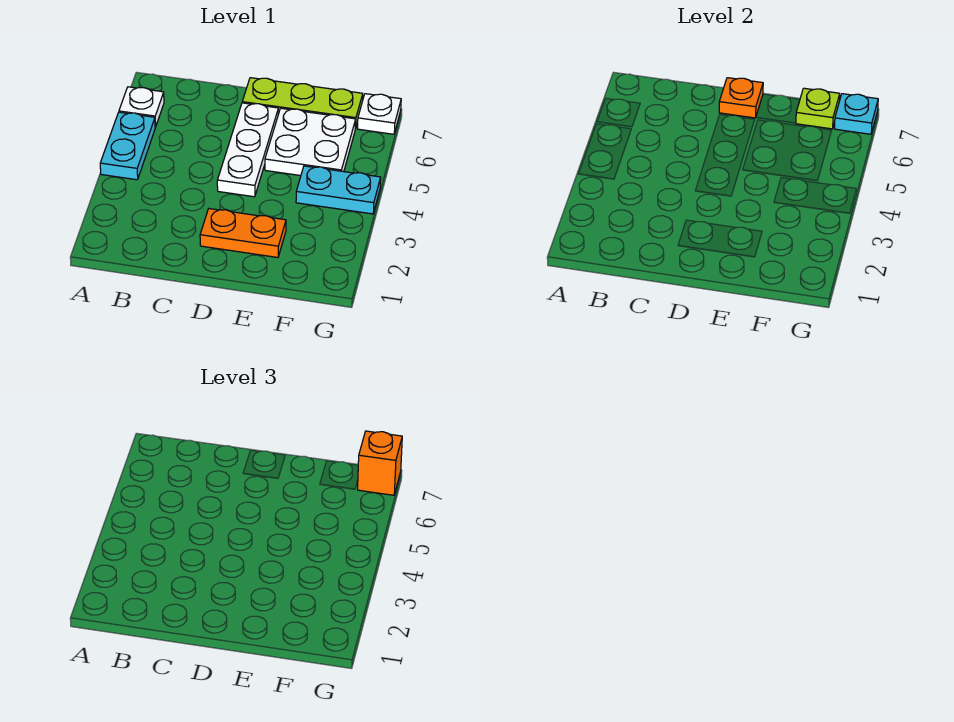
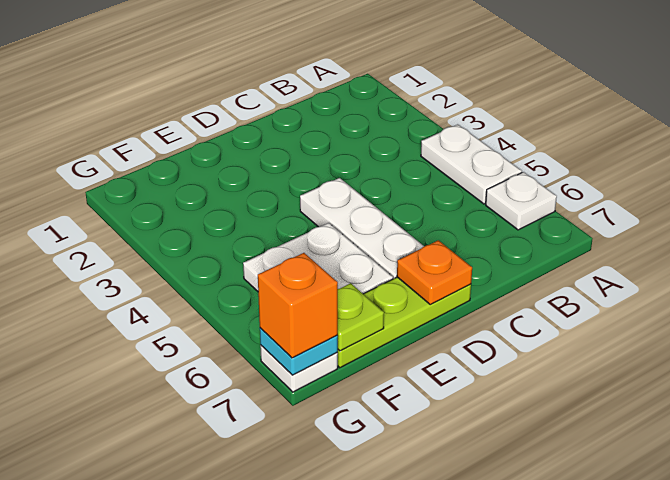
cyan plate A4:A5 level 1 -> white plate A4:A5 level 1
orange plate D2:E2 level 1 -> none
cyan plate F4:G4 level 1 -> none

